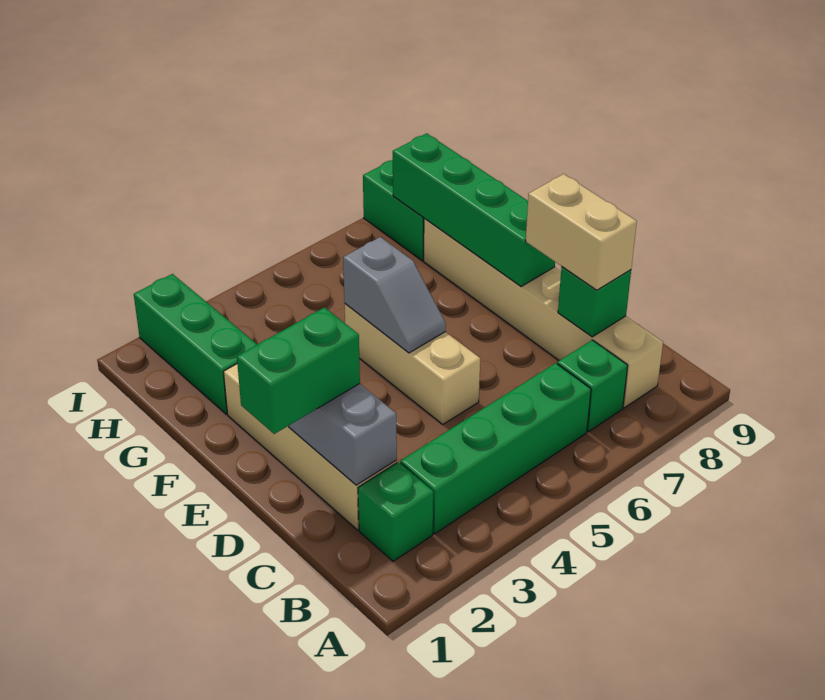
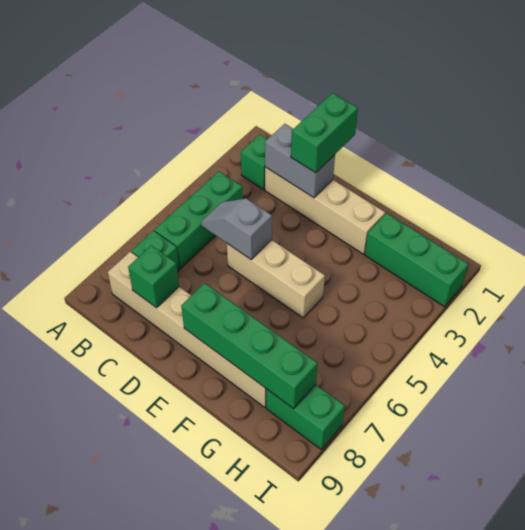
green brick B3:B6 level 1 -> green brick B4:B6 level 1
tan brick C8:D8 level 3 -> none
grey slope E5:F5 level 2 top F -> grey slope C5:D5 level 2 top D

